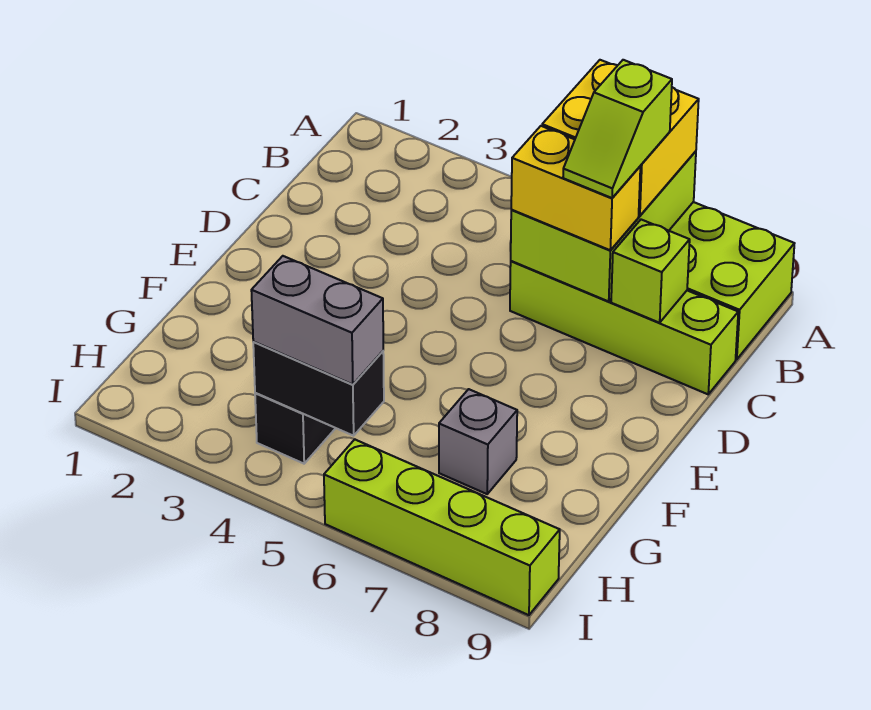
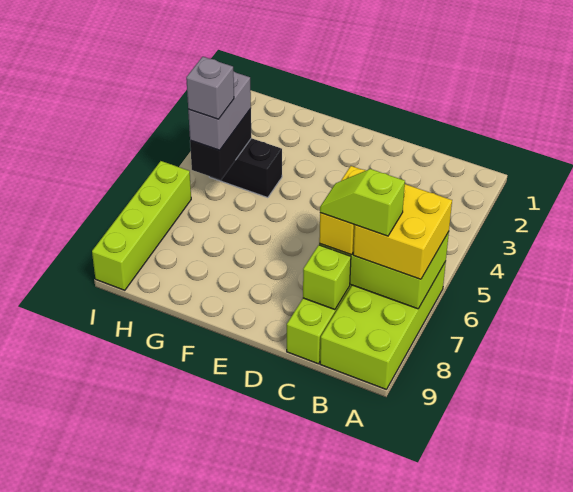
grey brick G7 level 1 -> grey brick H5 level 4

